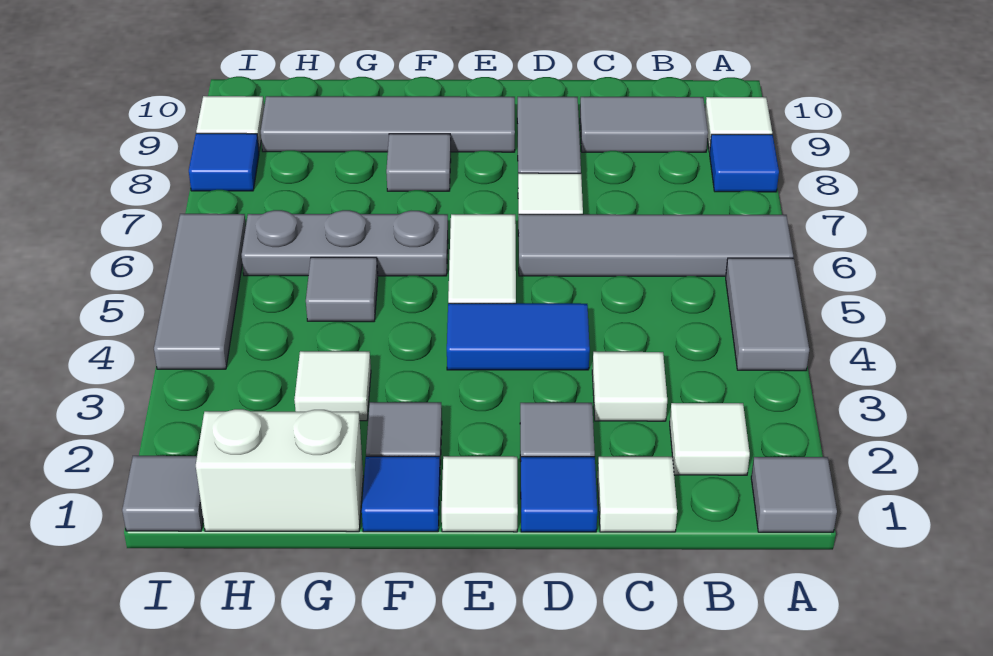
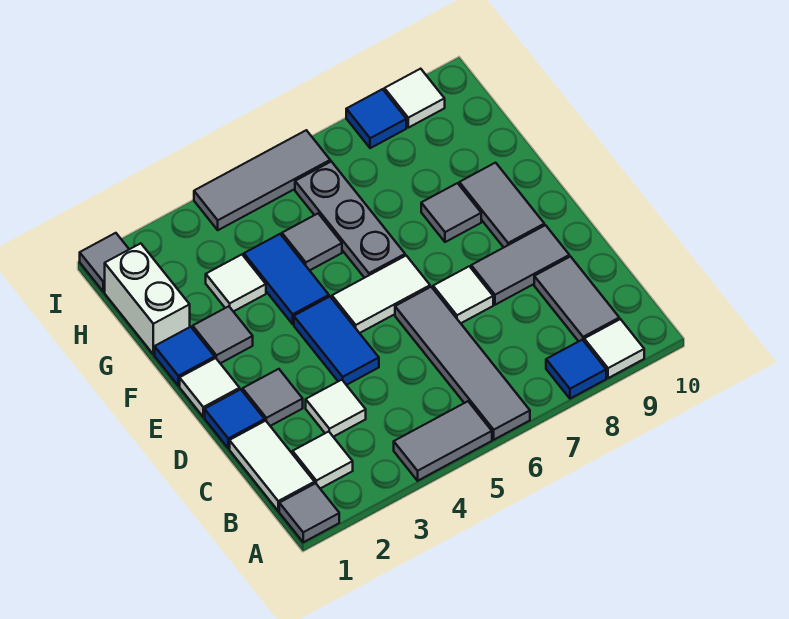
white tile C1 level 1 -> white tile B1:C1 level 1
grey tile E9:H9 level 1 -> grey tile E9:F9 level 1
none -> blue tile F4:G4 level 1

